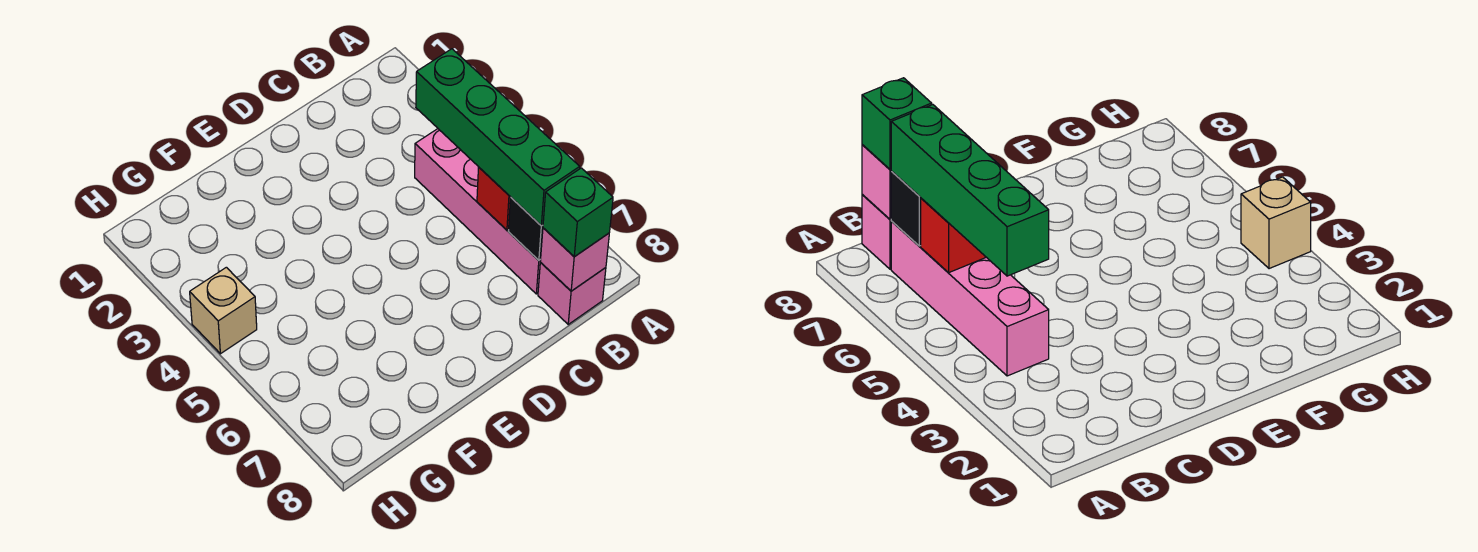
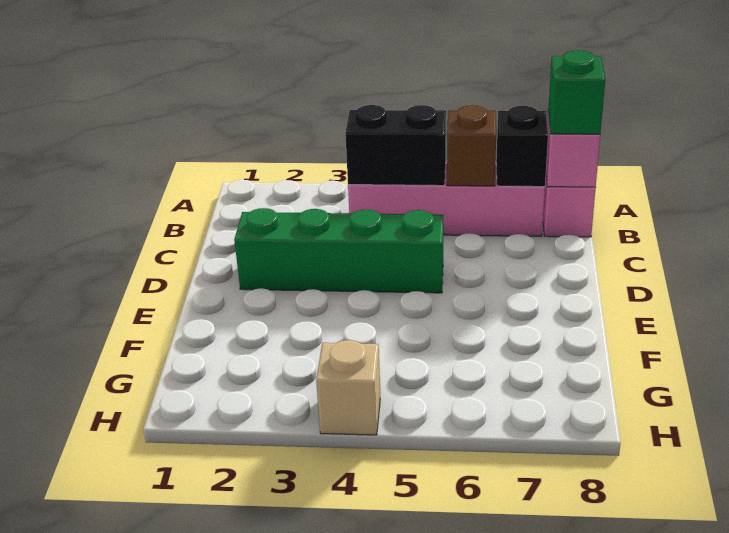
none -> black brick B4:B5 level 2
green brick B4:B7 level 3 -> green brick D2:D5 level 1
red brick B6 level 2 -> brown brick B6 level 2

